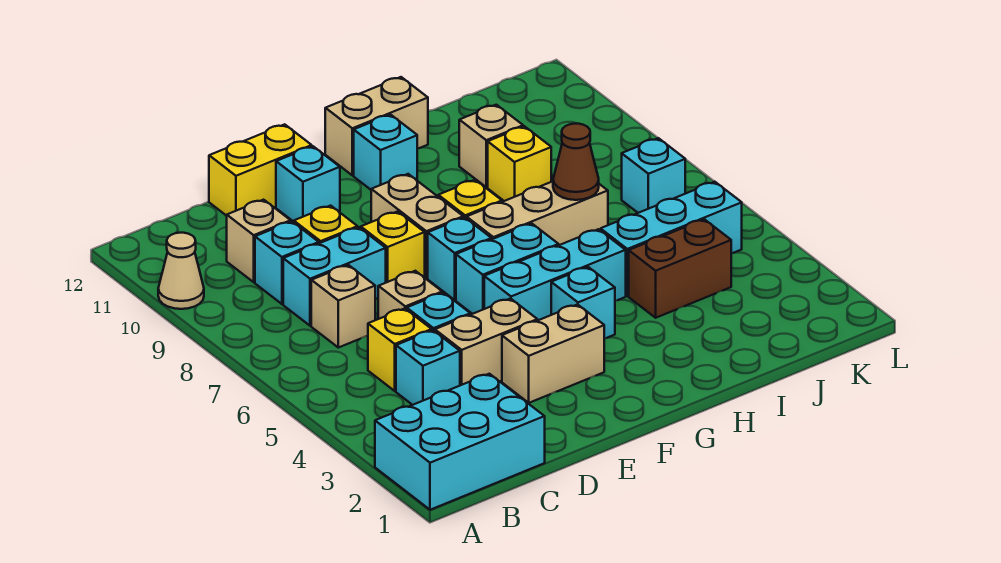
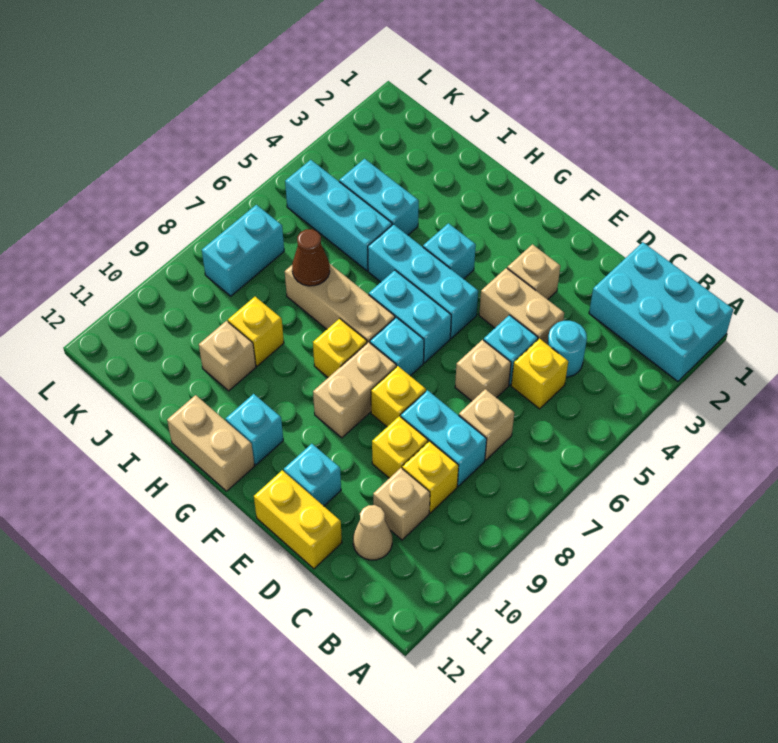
tan cone A10 level 1 -> tan cone C11 level 1
cyan brick C4 level 1 -> cyan round brick C4 level 1
cyan brick C9 level 1 -> yellow brick C9 level 1
tan brick E3:F3 level 1 -> tan brick E3 level 1
brown brick I4:J4 level 1 -> cyan brick I4:J4 level 1
cyan brick K7 level 1 -> cyan brick K7:K8 level 1

